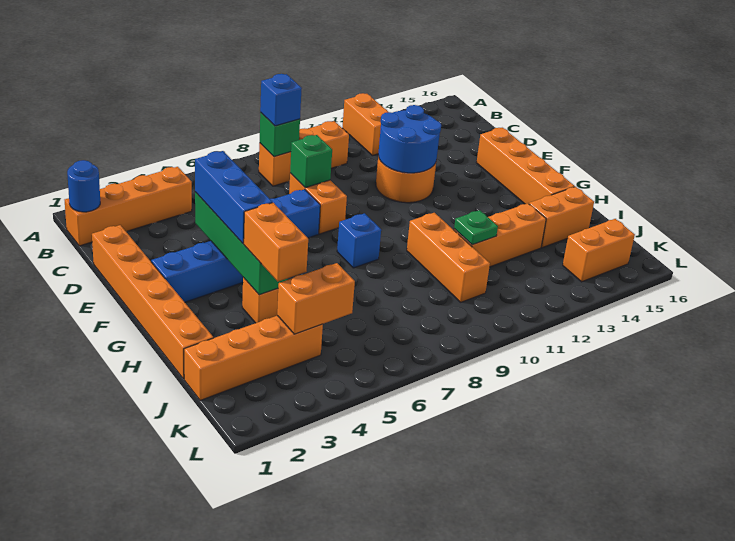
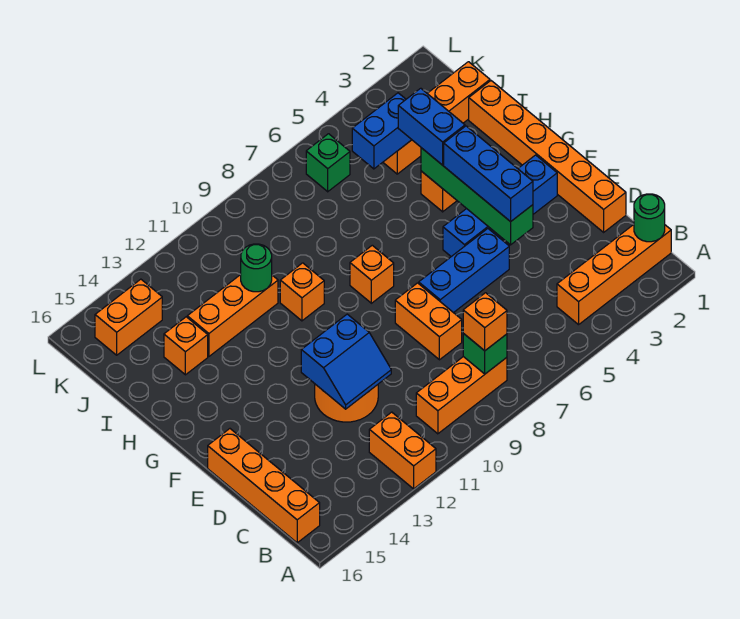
blue round brick B1 level 2 -> green round brick B1 level 2
blue brick B8 level 3 -> orange brick B8 level 3
green brick D8 level 2 -> green brick K6 level 1
blue round brick D11:E12 level 2 -> blue slope D11:E12 level 2 top E
orange brick E15:H15 level 1 -> orange brick B16:E16 level 1
blue brick G8 level 1 -> orange brick G8 level 1
orange brick H4:I4 level 3 -> blue brick H4:I4 level 3
orange brick H10:J10 level 1 -> orange brick H10 level 1
green plate I11 level 2 -> green round brick I11 level 2
orange brick I14:I15 level 1 -> orange brick I14 level 1
orange brick J4:J5 level 2 -> blue brick J4:J5 level 2

